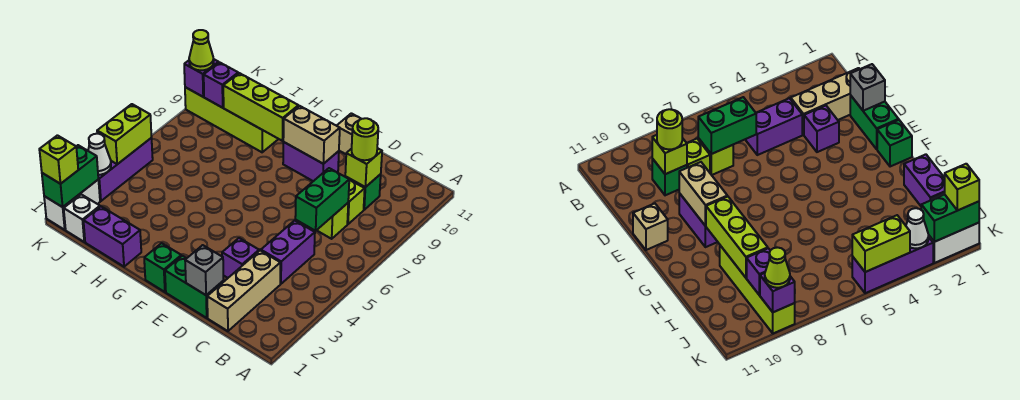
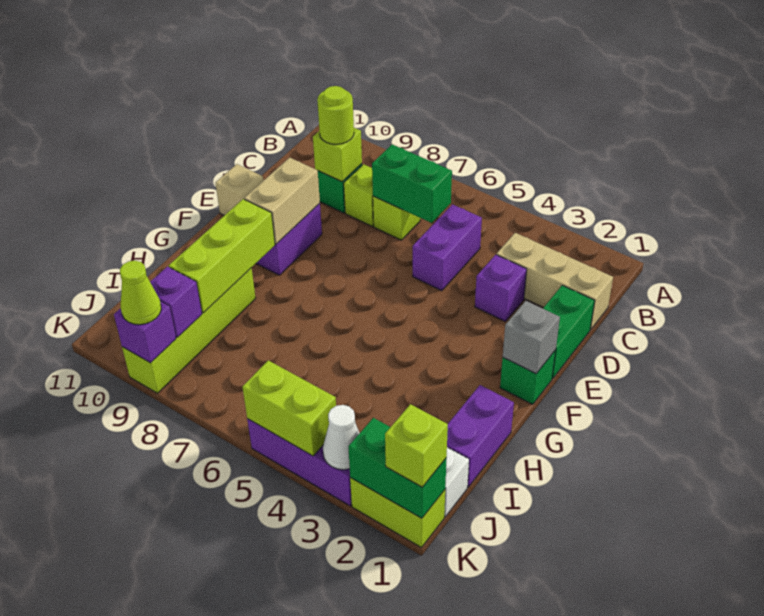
purple brick C4:C5 level 1 -> purple brick C5:D5 level 1
grey brick D1 level 2 -> grey brick F1 level 2
white brick K1:K2 level 1 -> lime brick K1:K2 level 1

